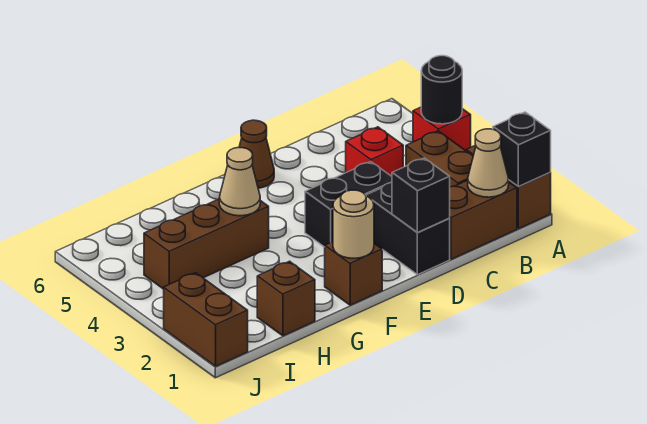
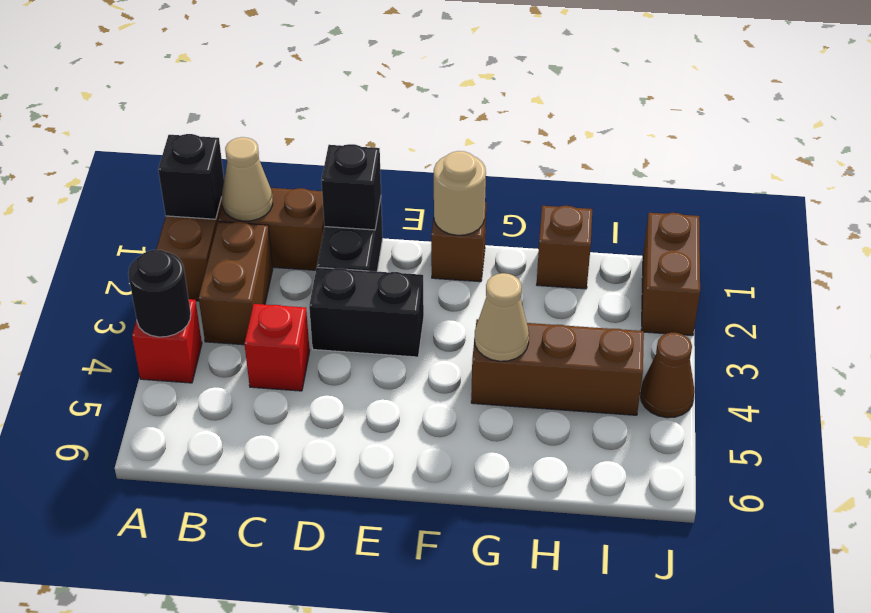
brown cone E6 level 1 -> brown cone J4 level 1

